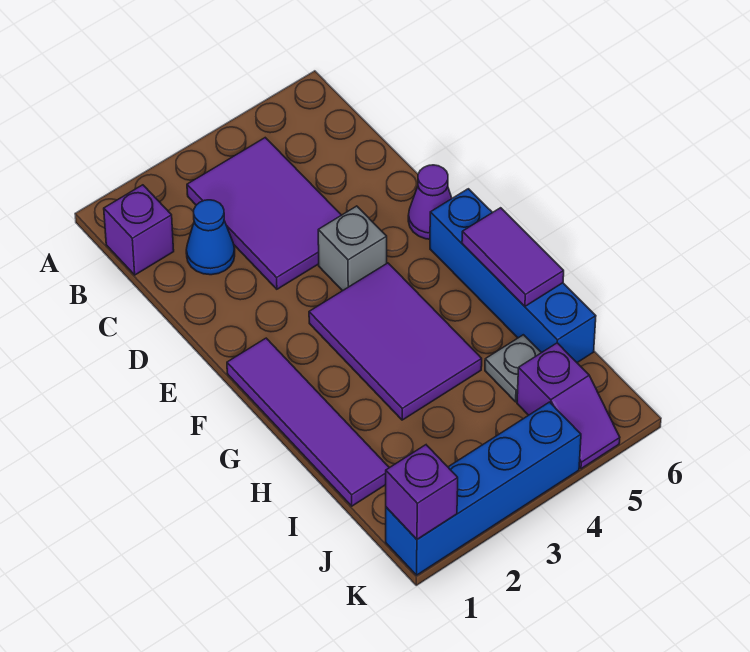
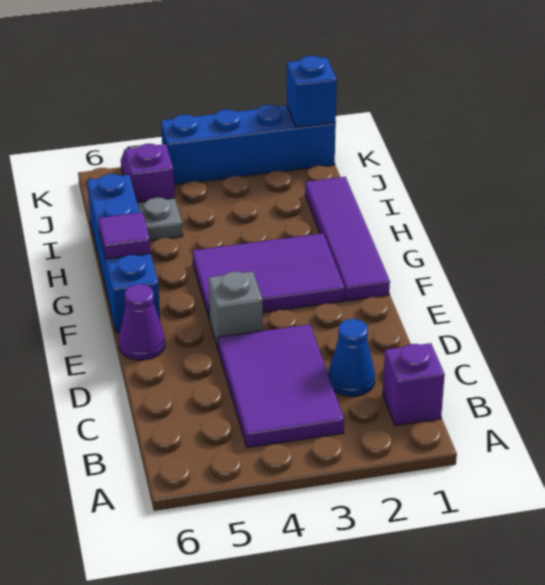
purple tile F3:H4 level 1 -> purple tile F2:G4 level 1
purple tile G6:H6 level 2 -> purple tile G6 level 2
purple brick K1 level 2 -> blue brick K1 level 2

